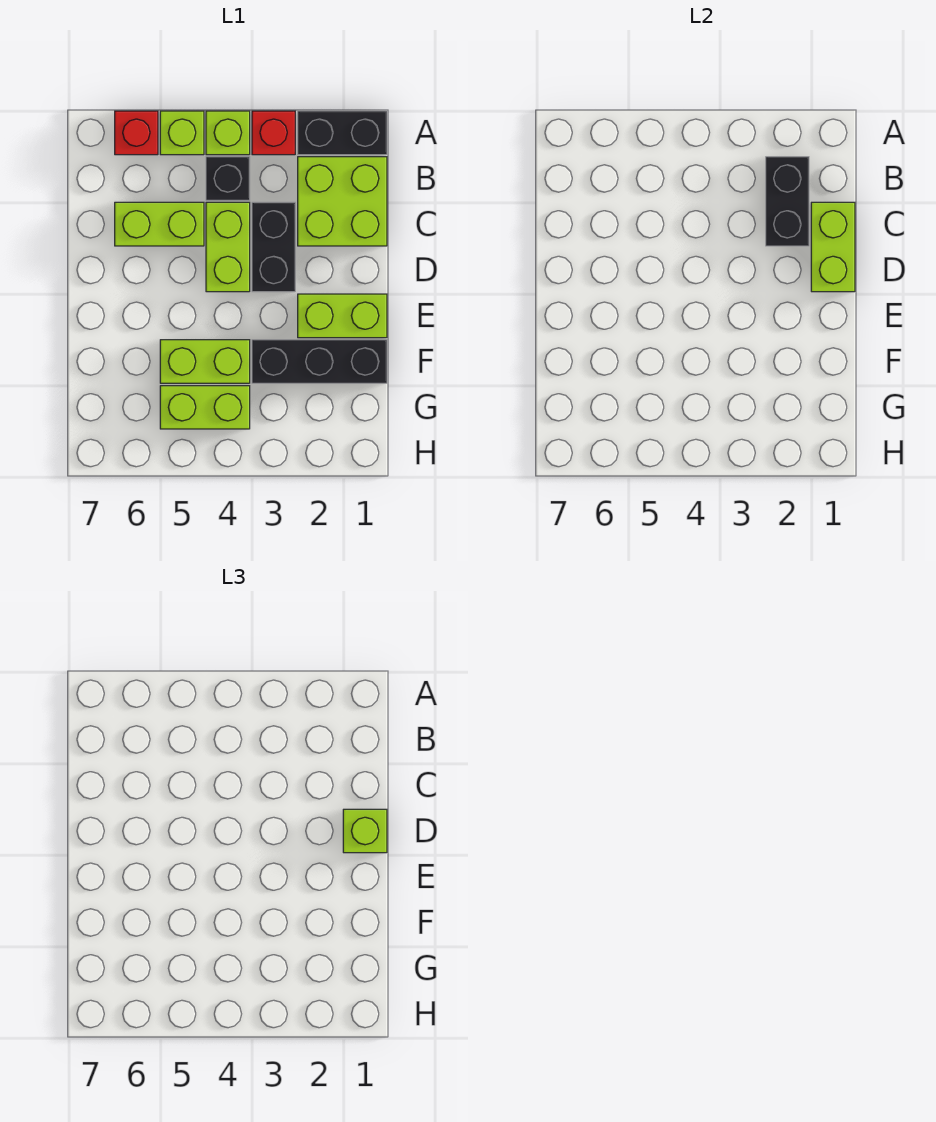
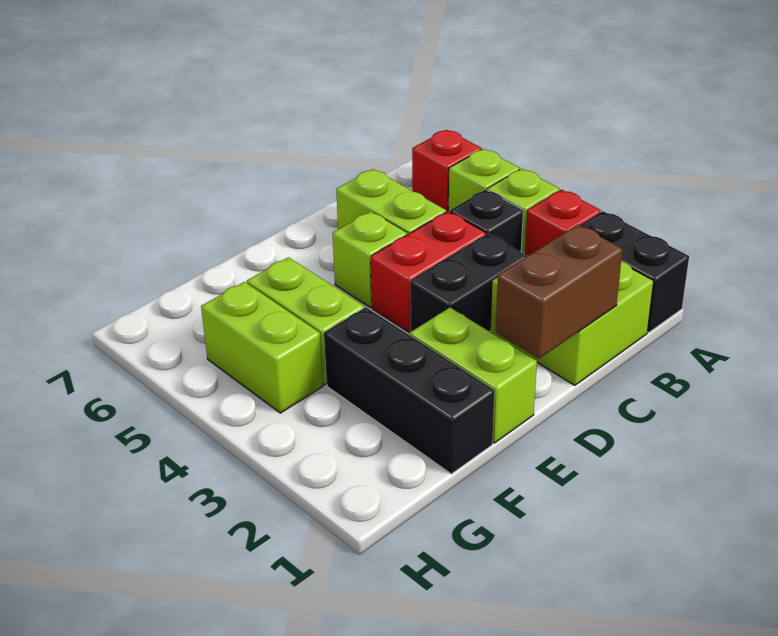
black brick B2:C2 level 2 -> none
lime brick C1:D1 level 2 -> brown brick C1:D1 level 2
lime brick C4:D4 level 1 -> red brick C4:D4 level 1
lime brick D1 level 3 -> lime brick D5 level 1

